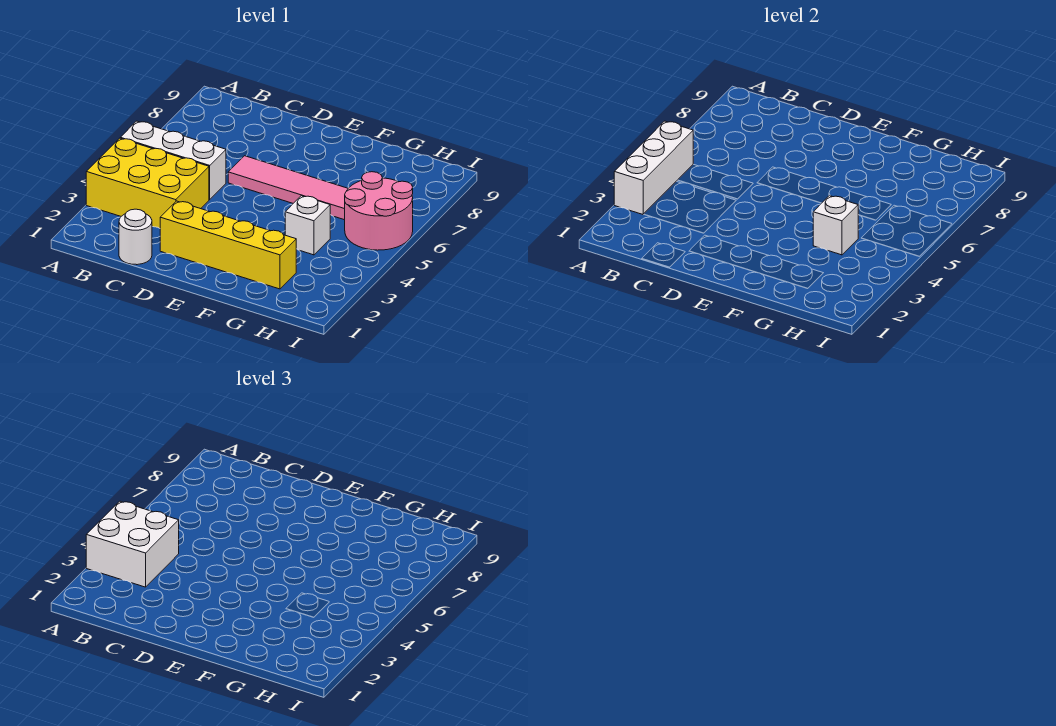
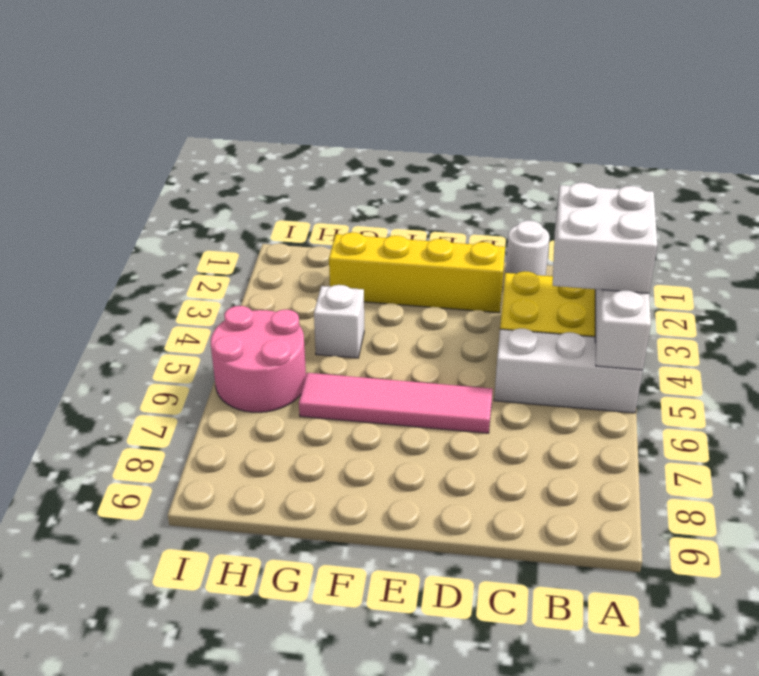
white brick G4 level 2 -> none

